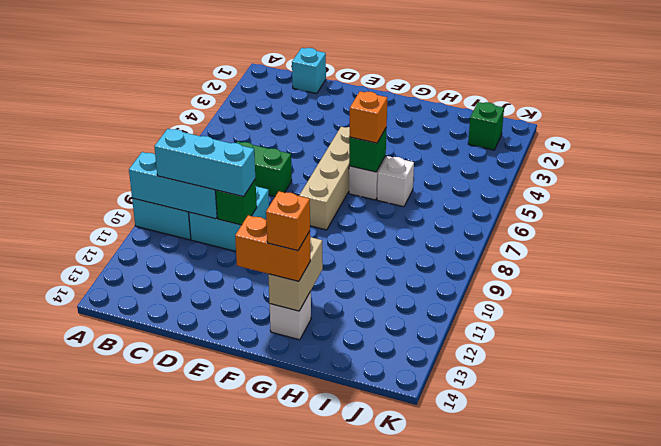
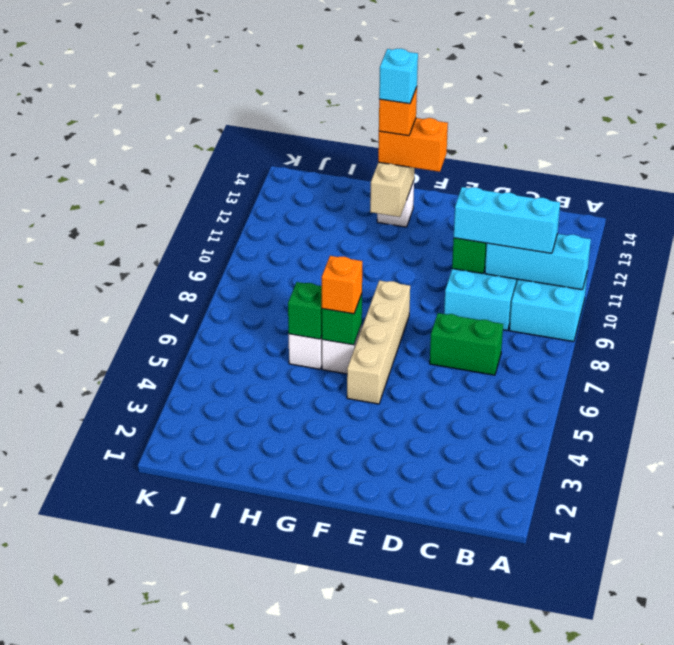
cyan brick C1 level 1 -> cyan brick G13 level 5
green brick J2 level 1 -> green brick H6 level 2

